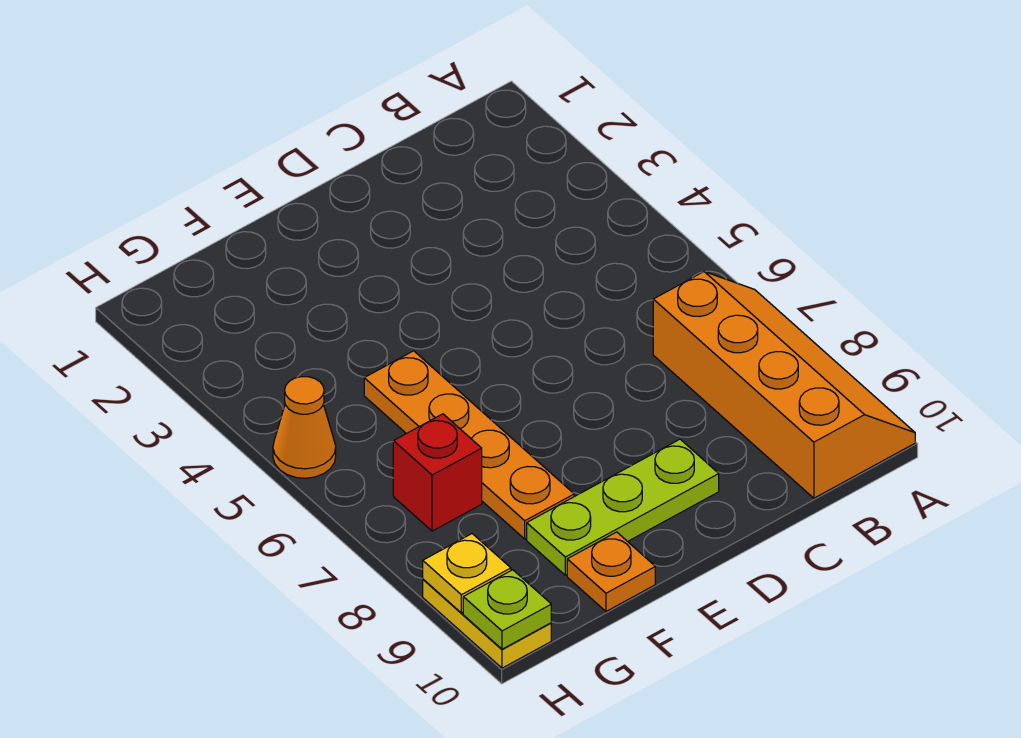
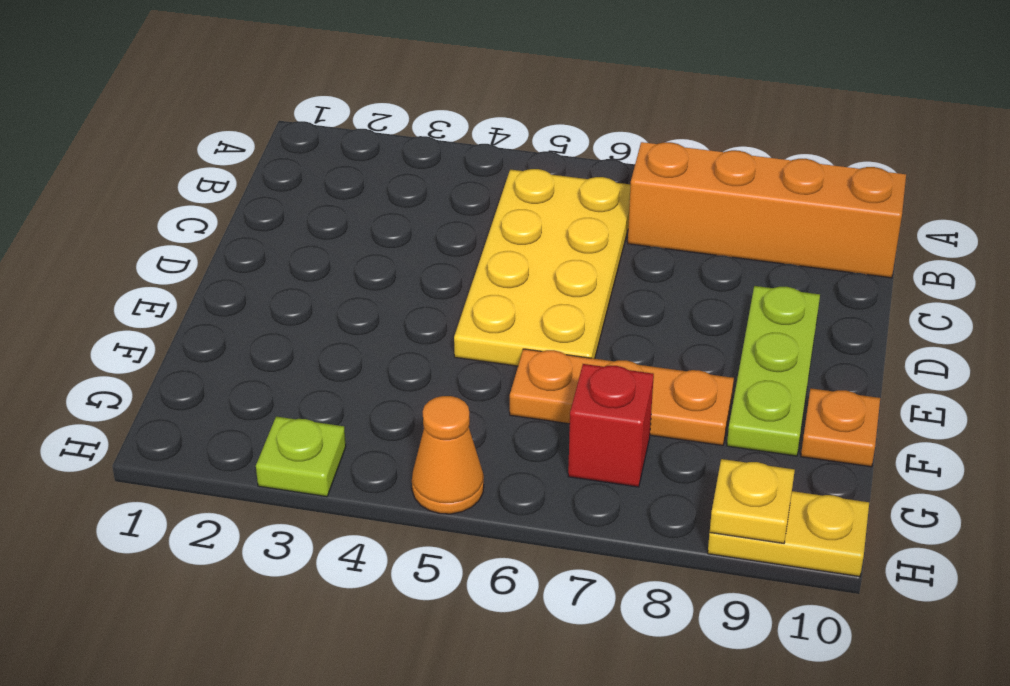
none -> yellow plate B5:E6 level 1
orange plate F5:F8 level 1 -> orange plate F6:F8 level 1
lime plate H10 level 2 -> lime plate H3 level 1

